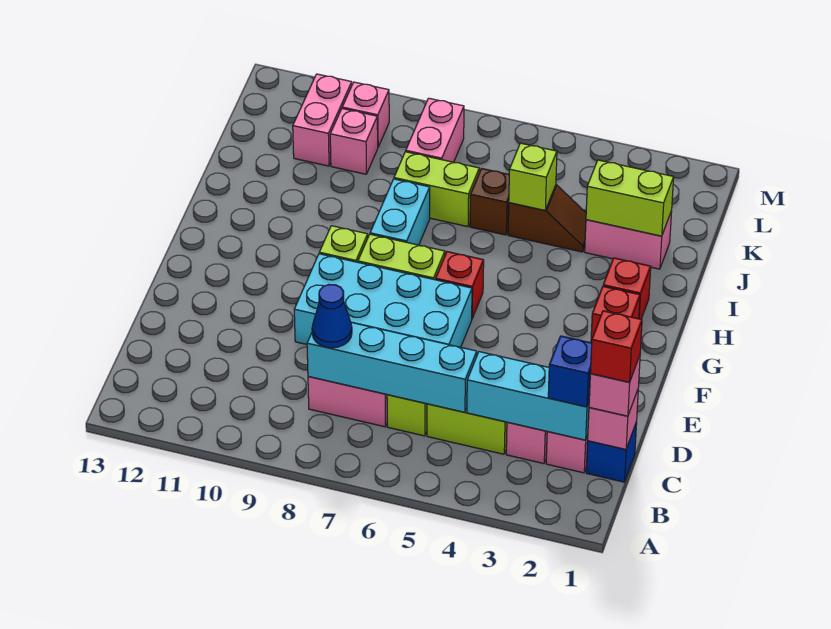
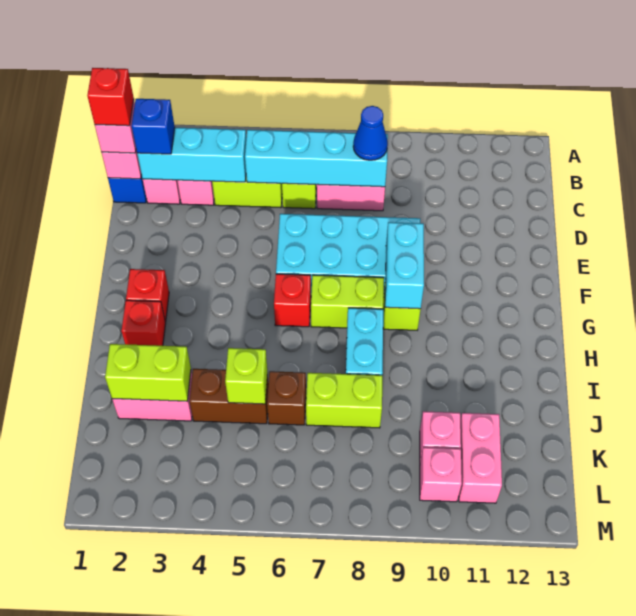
none -> cyan brick F9:G9 level 2
brown slope J4:J5 level 1 top 5 -> brown brick J4:J5 level 1
pink brick K8:L8 level 1 -> none

